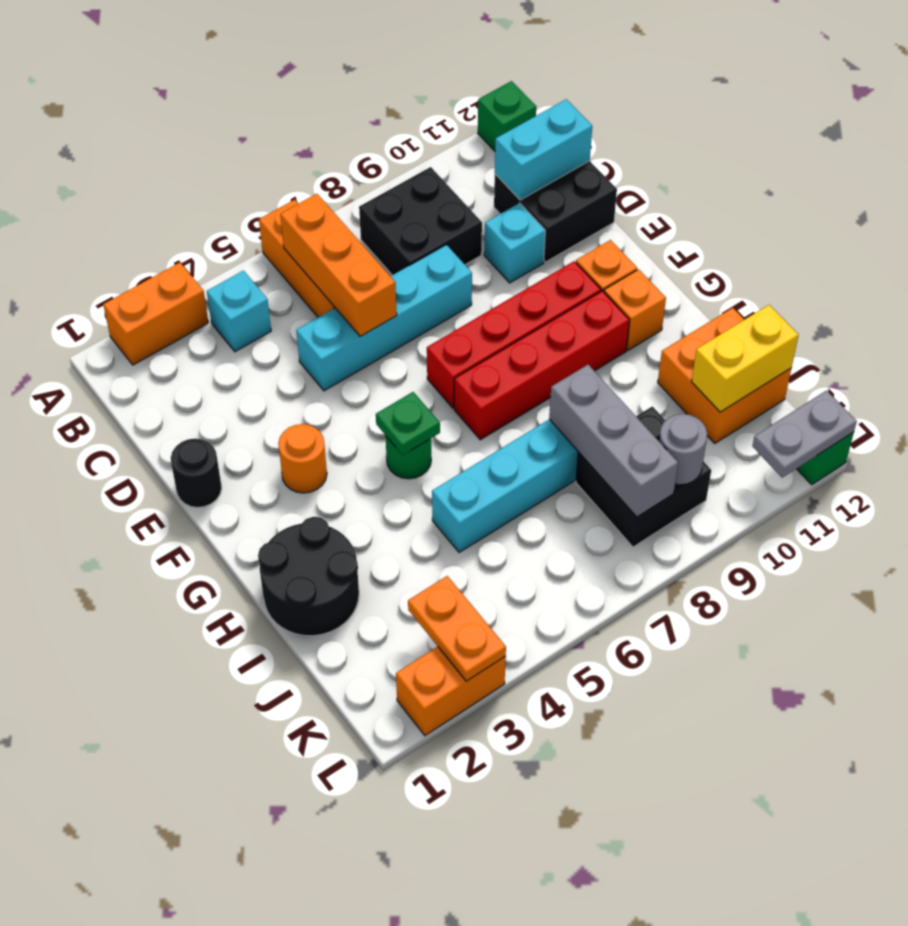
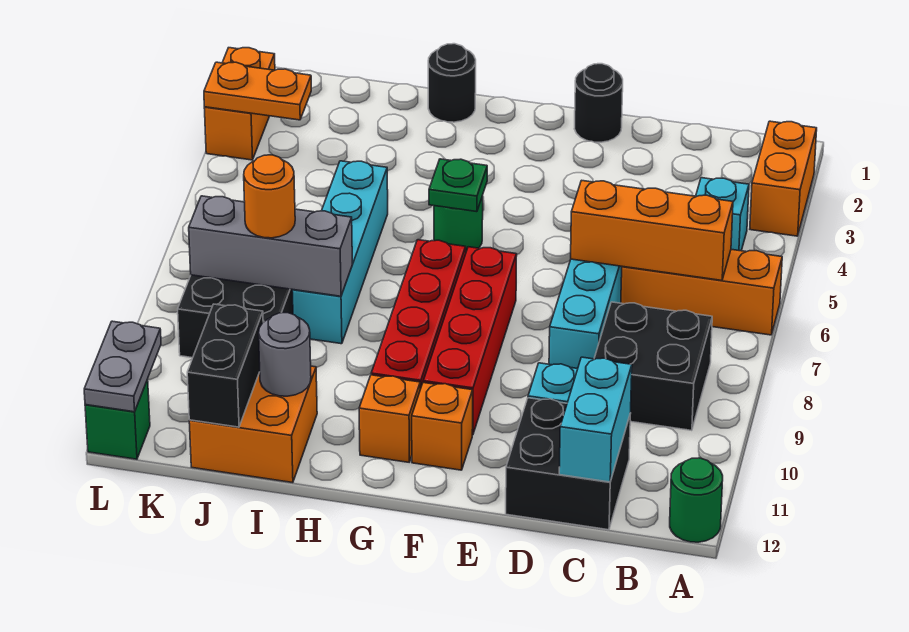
green brick A12 level 1 -> green round brick A12 level 1
orange round brick F3 level 1 -> orange round brick J8 level 3
black round brick H1:I2 level 1 -> black round brick H1 level 1
yellow brick J11:J12 level 2 -> black brick J11:J12 level 2
grey round brick K9 level 2 -> grey round brick I11 level 2

